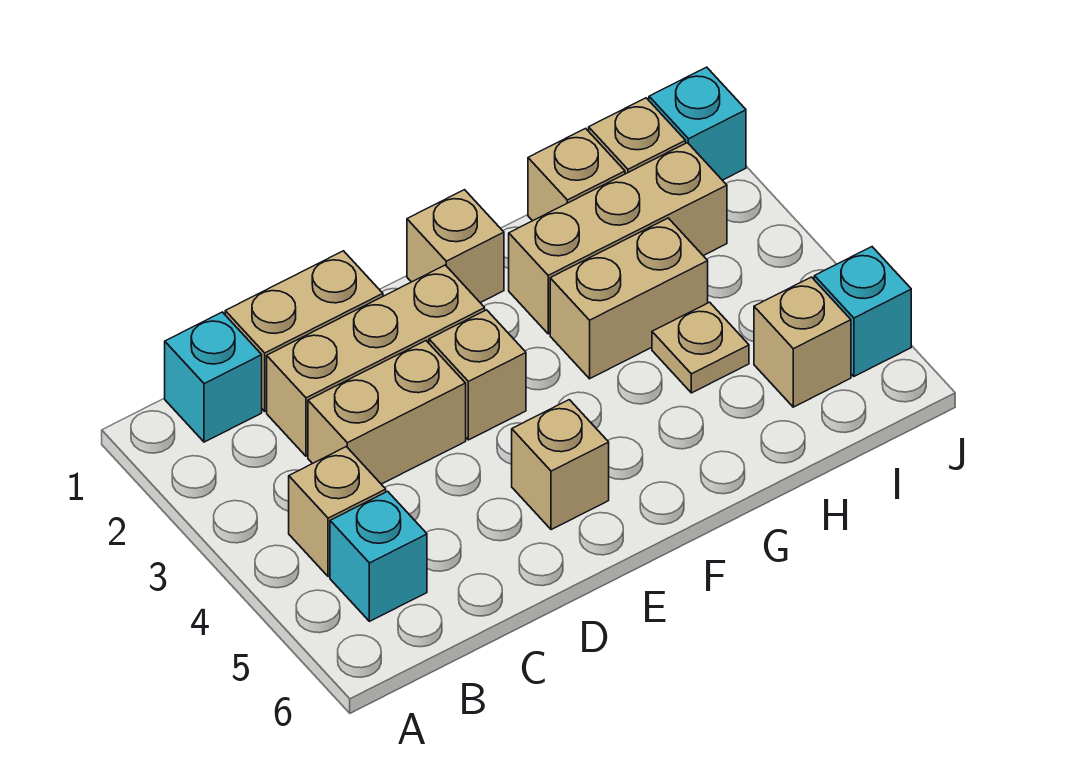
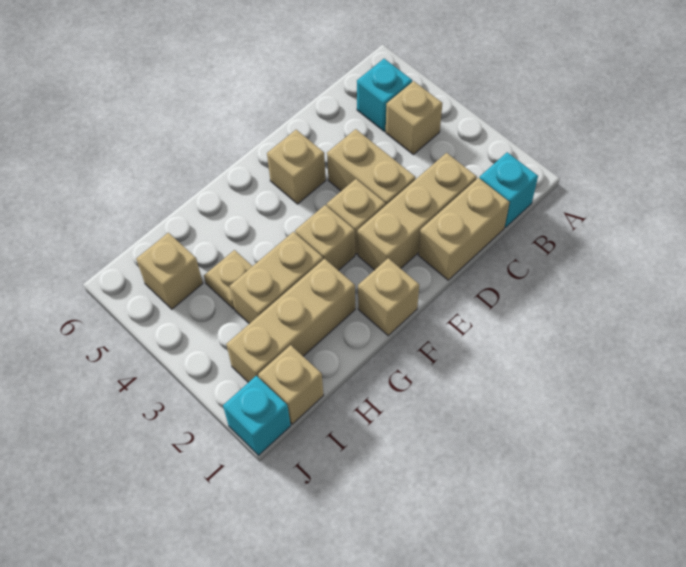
tan brick C3:D3 level 1 -> tan brick D3:D4 level 1
tan brick H1 level 1 -> tan brick F3 level 1
cyan brick J5 level 1 -> none

